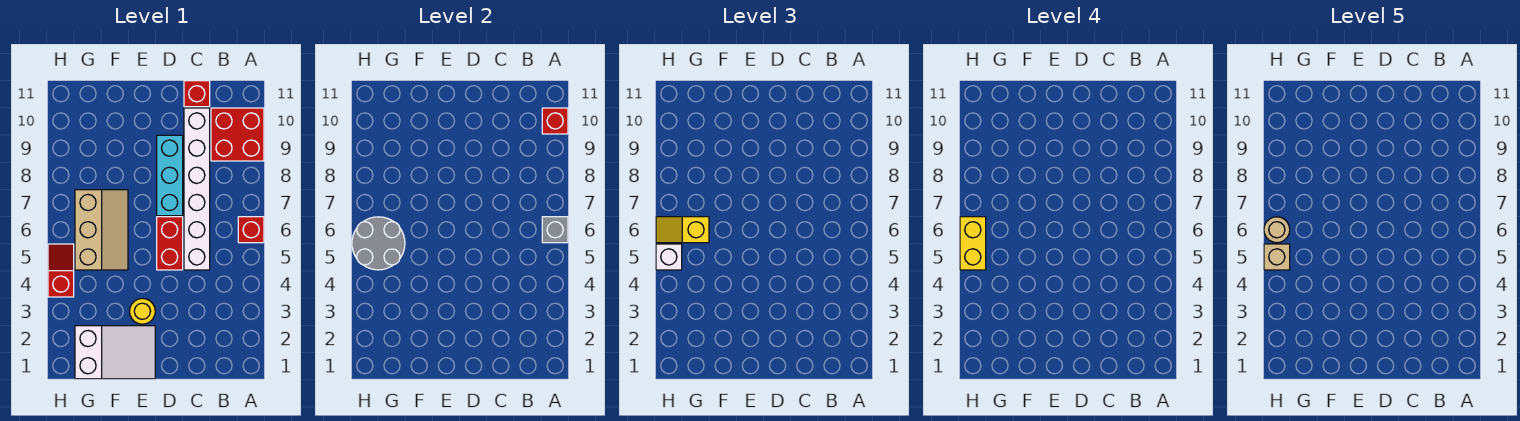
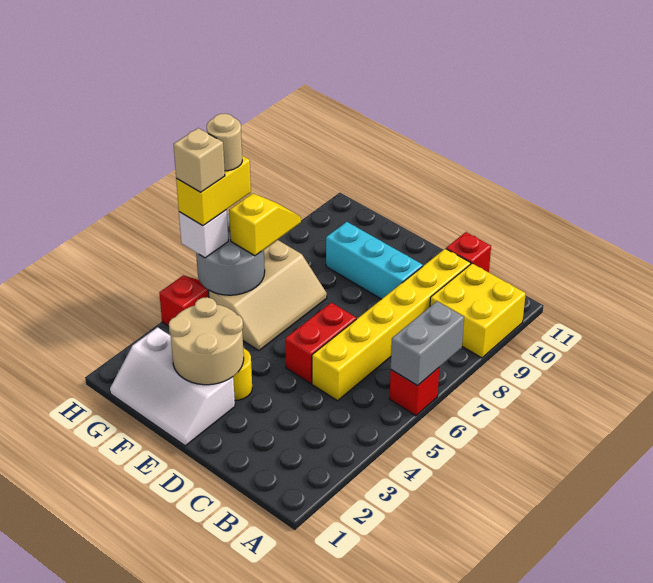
grey brick A6 level 2 -> grey brick A6:A7 level 2
red brick A9:B10 level 1 -> yellow brick A9:B10 level 1
red brick A10 level 2 -> none
white brick C5:C10 level 1 -> yellow brick C5:C10 level 1
cyan brick D7:D9 level 1 -> cyan brick D9:F9 level 1
white slope E1:G2 level 1 top G -> white slope E1:G2 level 1 top 2
none -> tan round brick E2:F3 level 2
yellow slope G6:H6 level 3 top G -> yellow slope G6:G7 level 3 top 6

